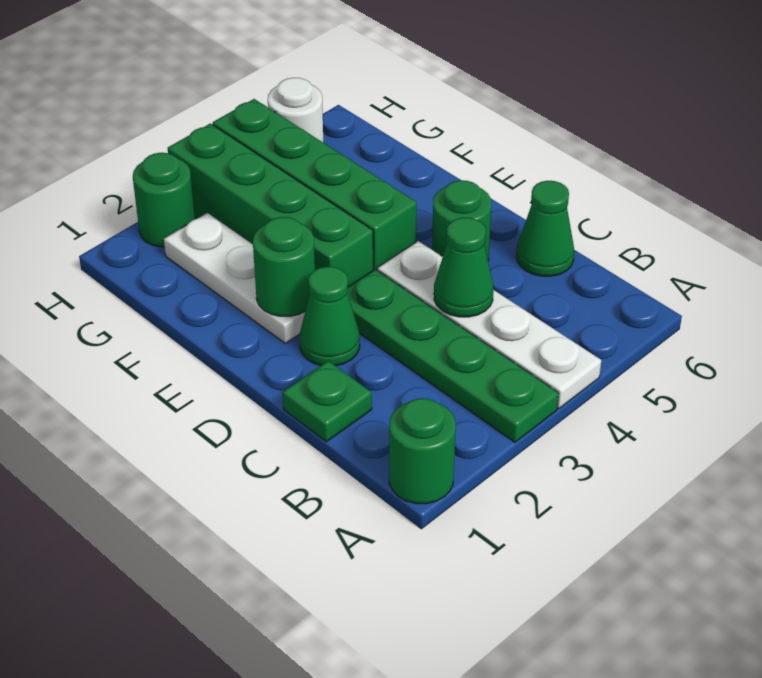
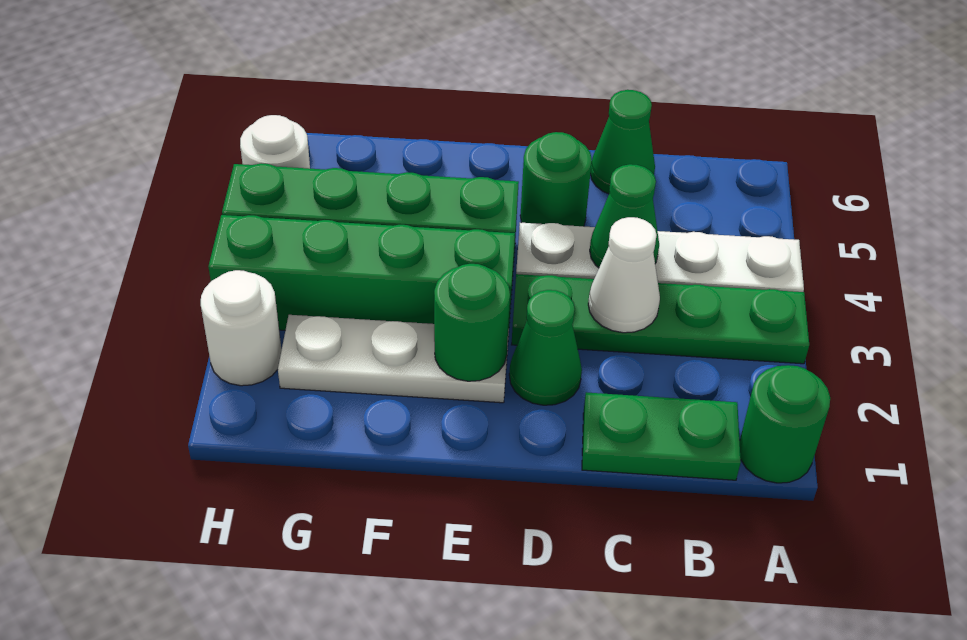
green plate C1 level 1 -> green plate B1:C1 level 1
none -> white cone C3 level 2
green round brick H2 level 1 -> white round brick H2 level 1

